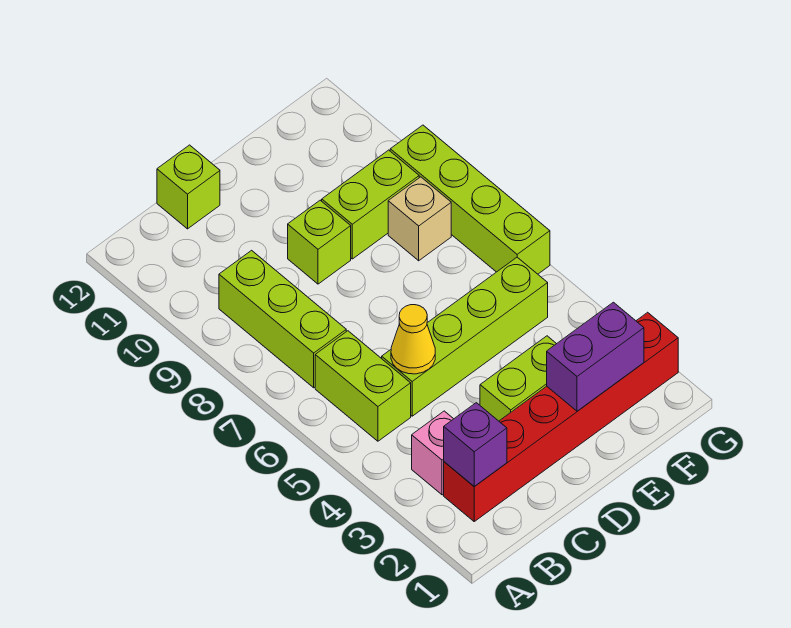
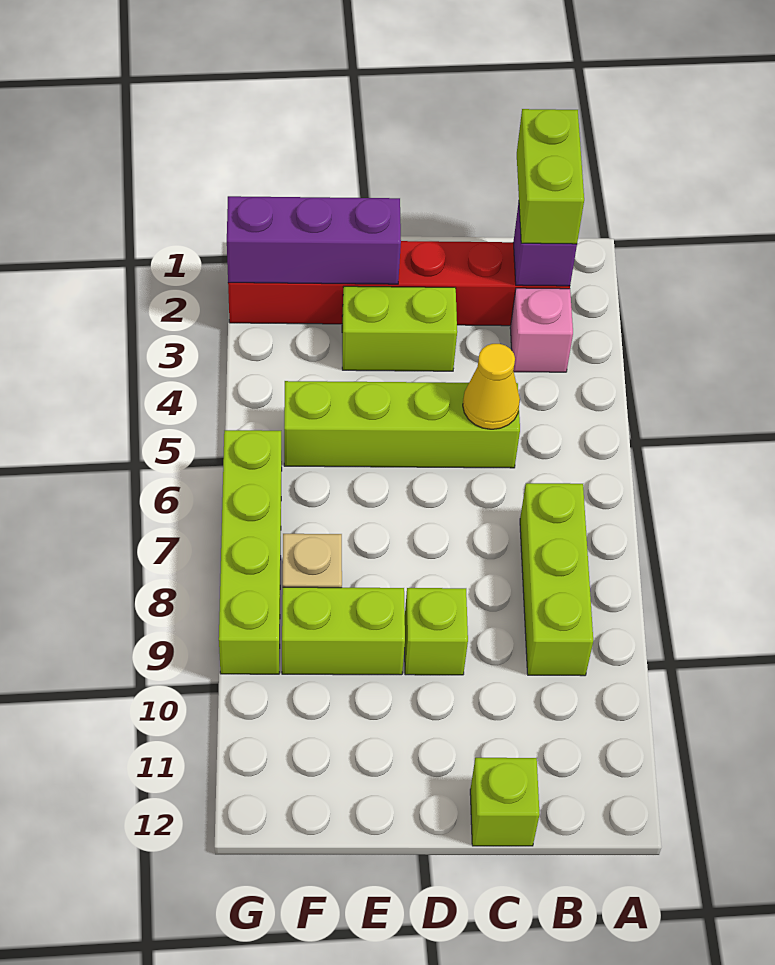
lime brick B5:B6 level 1 -> lime brick B1:B2 level 3
purple brick E2:F2 level 2 -> purple brick E2:G2 level 2

